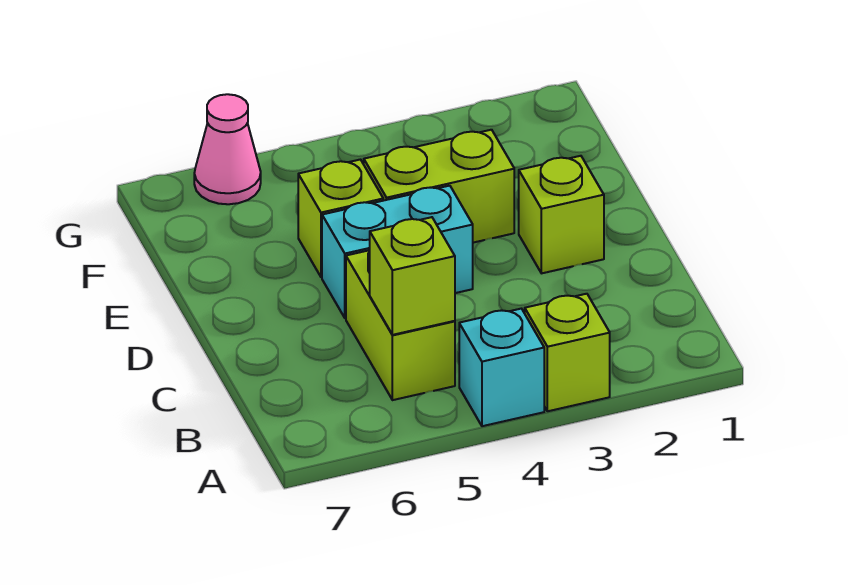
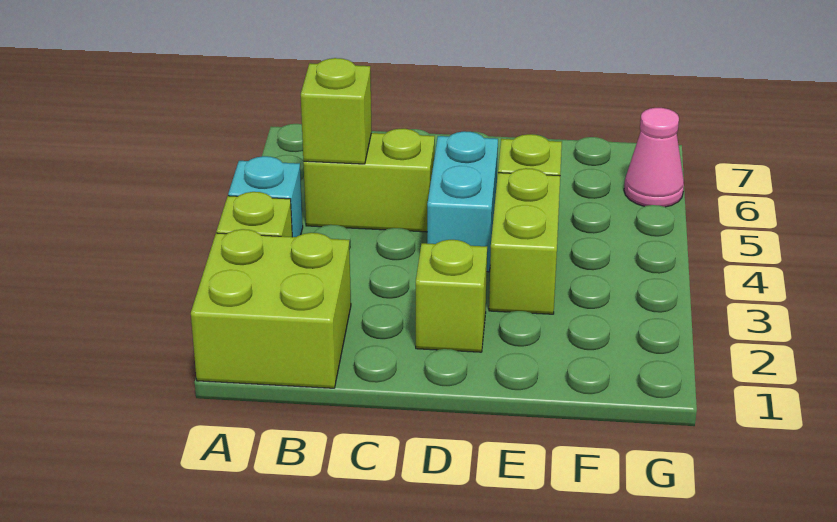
none -> lime brick A1:B2 level 1

